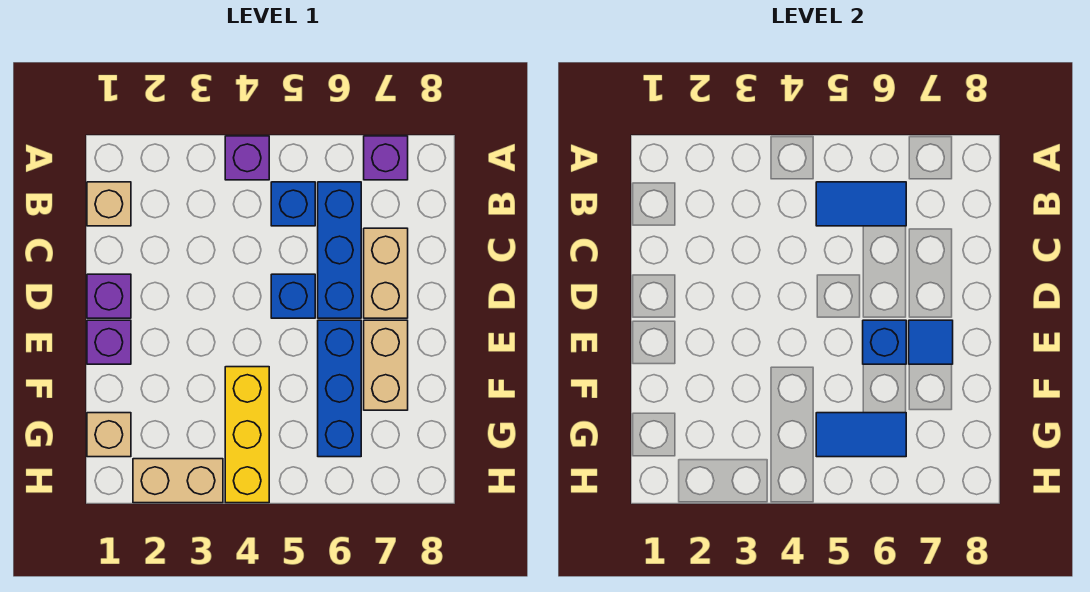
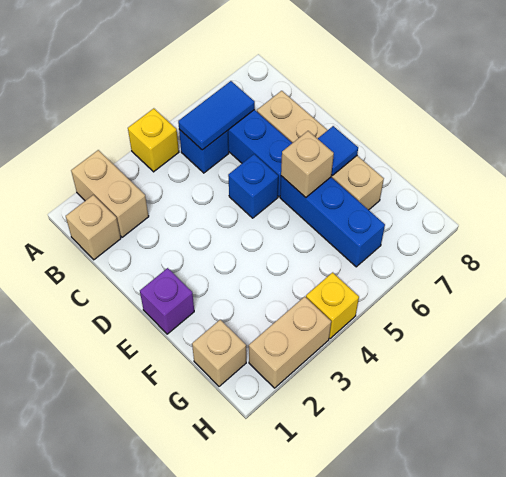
none -> tan brick A2:B2 level 1
purple brick A4 level 1 -> yellow brick A4 level 1
purple brick A7 level 1 -> none
purple brick D1 level 1 -> none
blue brick E6 level 2 -> tan brick E6 level 2
yellow brick F4:H4 level 1 -> yellow brick H4 level 1
blue tile G5:G6 level 2 -> none

